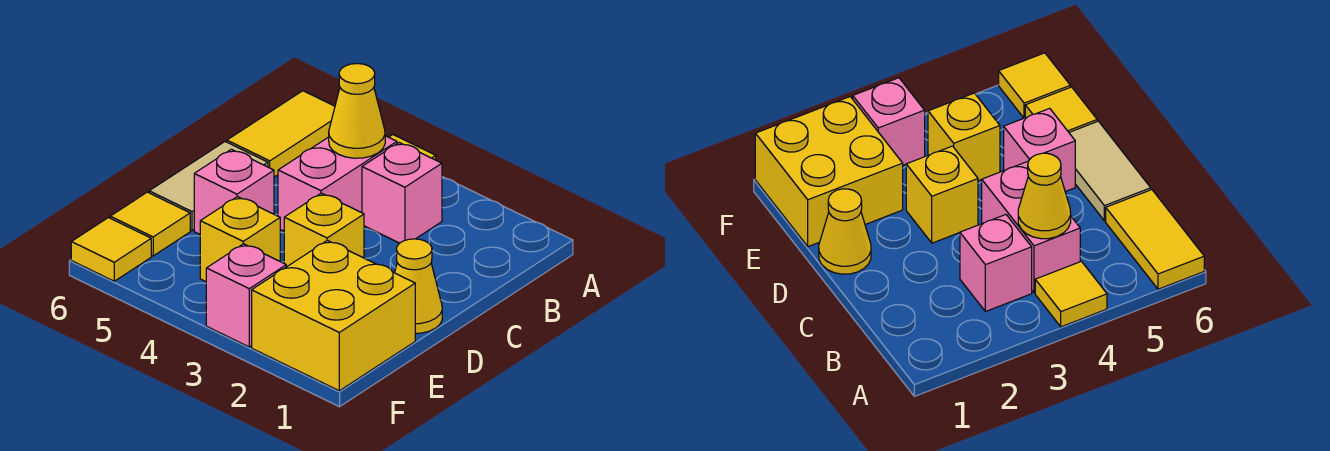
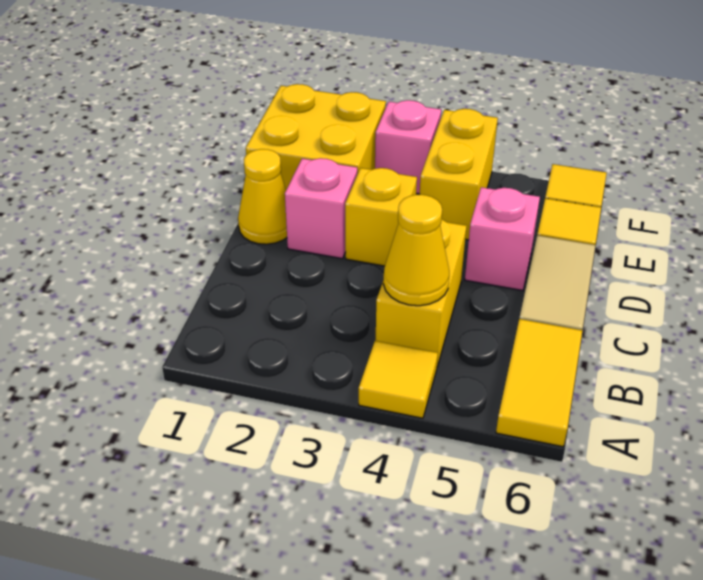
pink brick B3 level 1 -> pink brick D2 level 1
pink brick B4:C4 level 1 -> yellow brick B4:C4 level 1
yellow brick E4 level 1 -> yellow brick E4:F4 level 1

